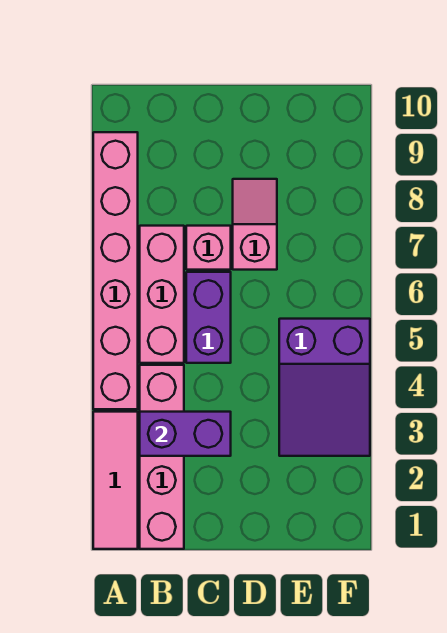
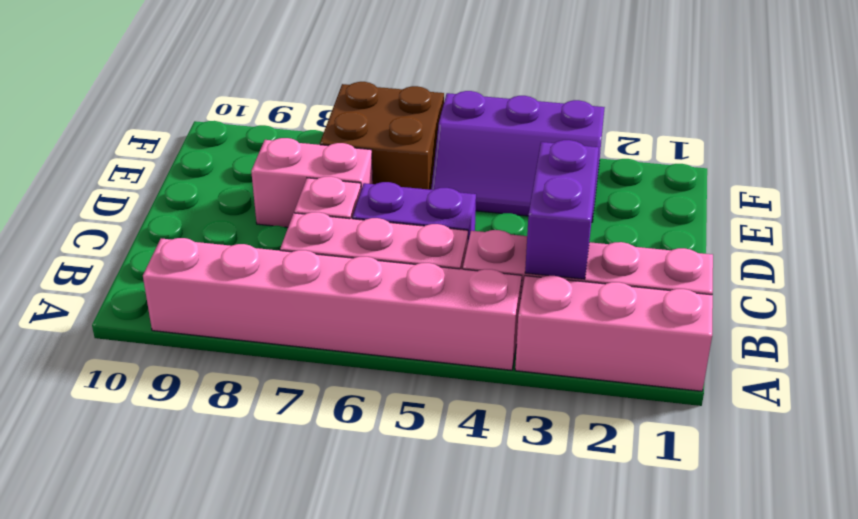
pink tile A1:A3 level 1 -> pink brick A1:A3 level 1
pink slope D7:D8 level 1 top 7 -> pink brick D7:D8 level 1
purple slope E3:F5 level 1 top 5 -> purple slope E3:F5 level 1 top F
none -> brown brick E6:F7 level 1

